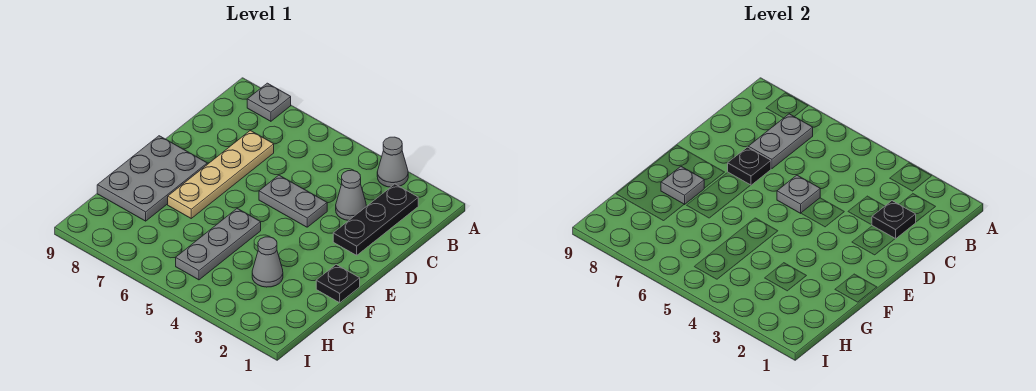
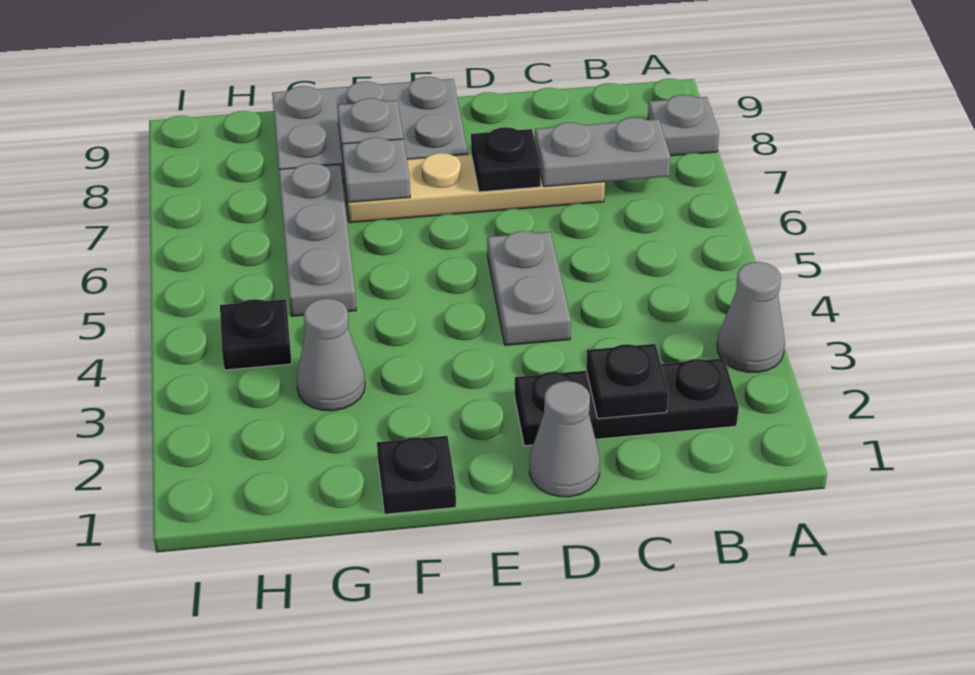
grey cone C3 level 1 -> grey cone D1 level 1
grey plate D5 level 2 -> grey plate F7 level 2
grey plate F5:H5 level 1 -> grey plate G5:G7 level 1
none -> black plate H4 level 1

